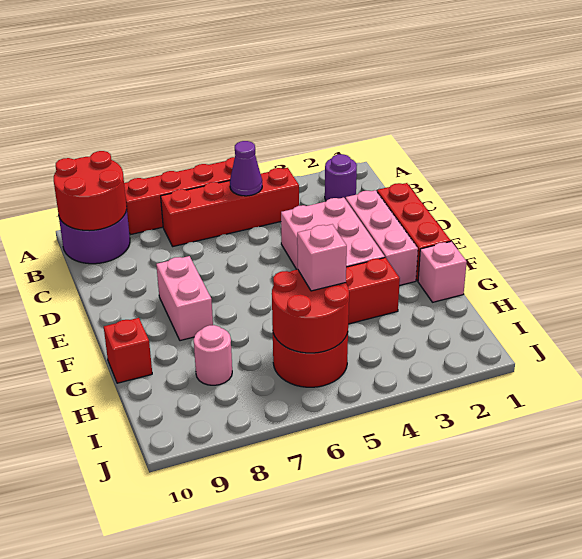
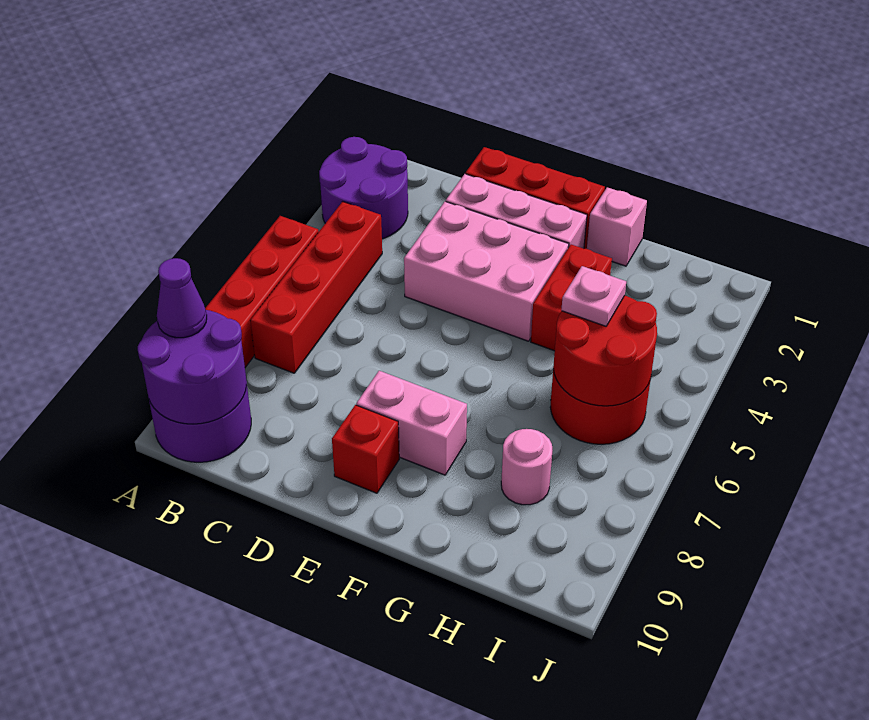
red round brick A9:B10 level 2 -> purple round brick A9:B10 level 2
purple round brick B2 level 1 -> purple round brick A2:B3 level 1
purple cone B5 level 2 -> purple cone A9 level 3
red brick G10 level 1 -> red brick E9 level 1
pink brick H5 level 3 -> pink plate H5 level 3

